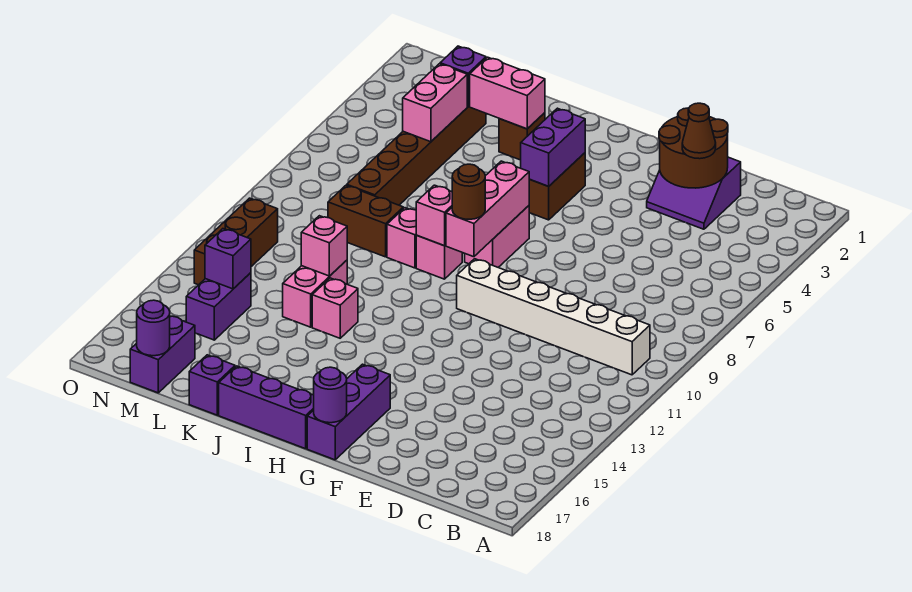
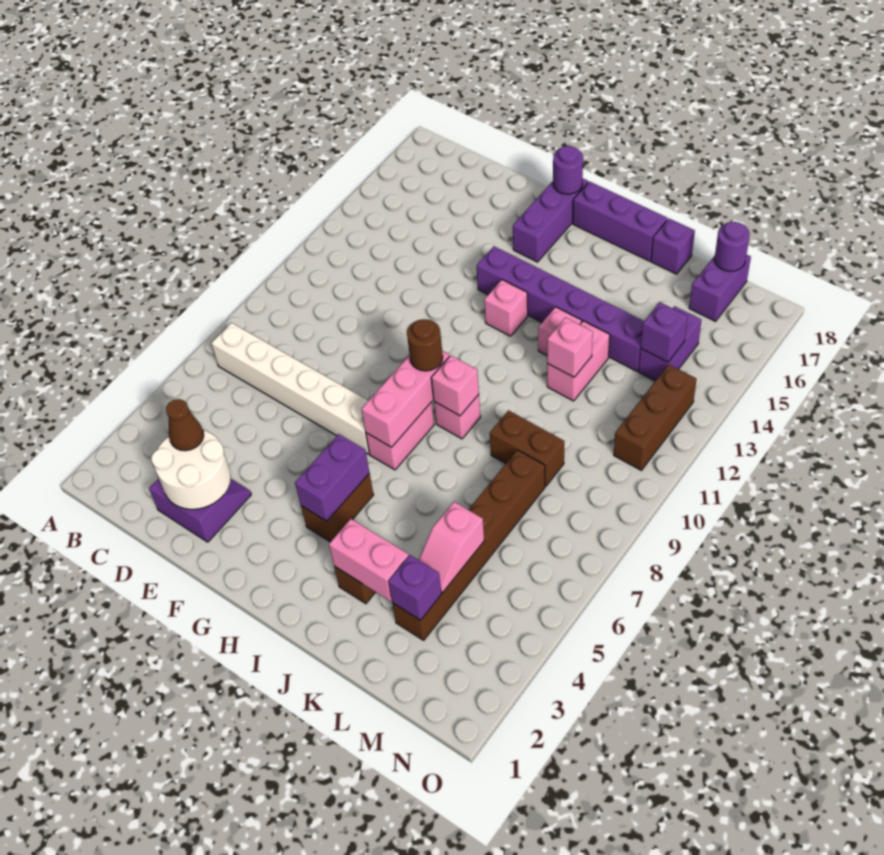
white brick B10:G10 level 1 -> white brick B7:G7 level 1
brown round brick D2:E3 level 2 -> white round brick D2:E3 level 2
none -> purple brick G14:L14 level 1
pink brick J9 level 1 -> pink brick H13 level 1
pink brick L4:L5 level 2 -> pink slope L4:L5 level 2 top 5

